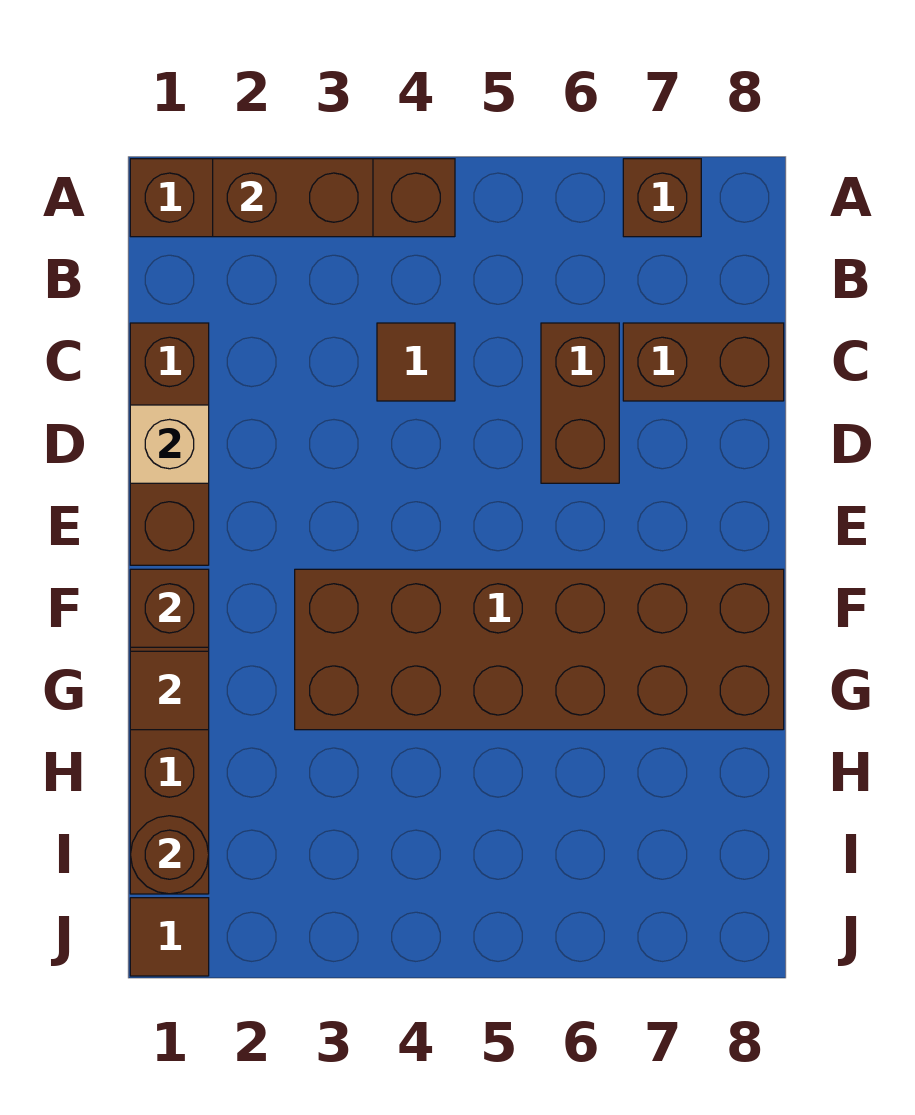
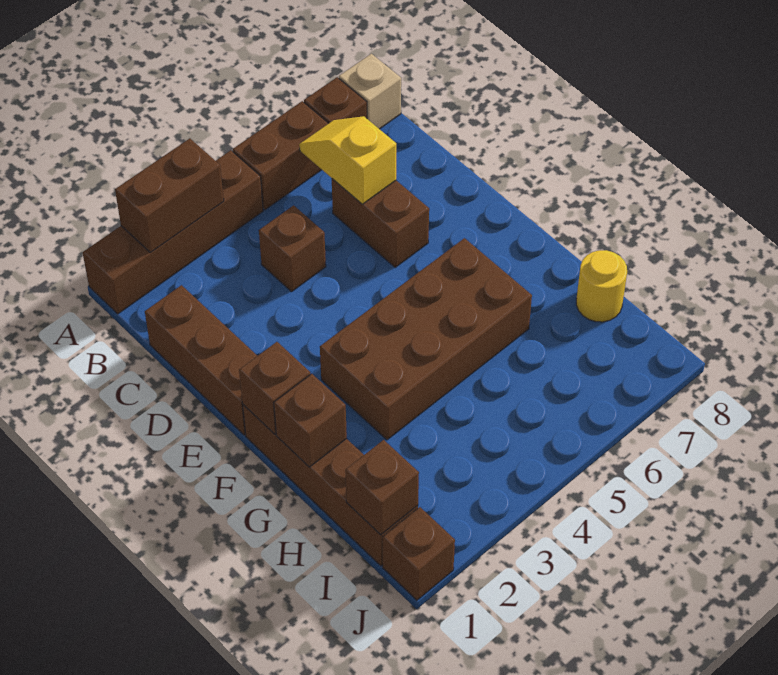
none -> yellow slope B6:C6 level 2 top C
brown tile C4 level 1 -> brown brick C4 level 1
brown brick C7:C8 level 1 -> brown brick A5:A6 level 1
tan brick D1 level 2 -> tan brick A8 level 1
brown brick F3:G8 level 1 -> brown brick F3:G6 level 1
brown tile G1 level 2 -> brown brick G1 level 2
none -> yellow round brick H8 level 1
brown round brick I1 level 2 -> brown brick I1 level 2
brown tile J1 level 1 -> brown brick J1 level 1

